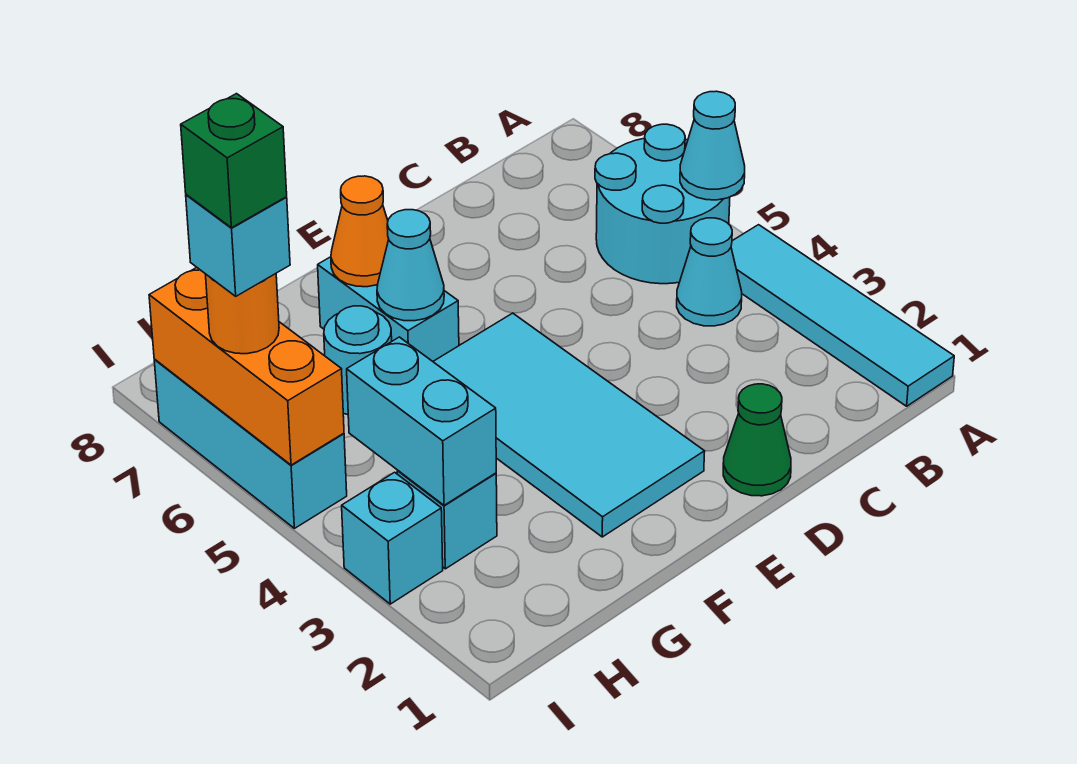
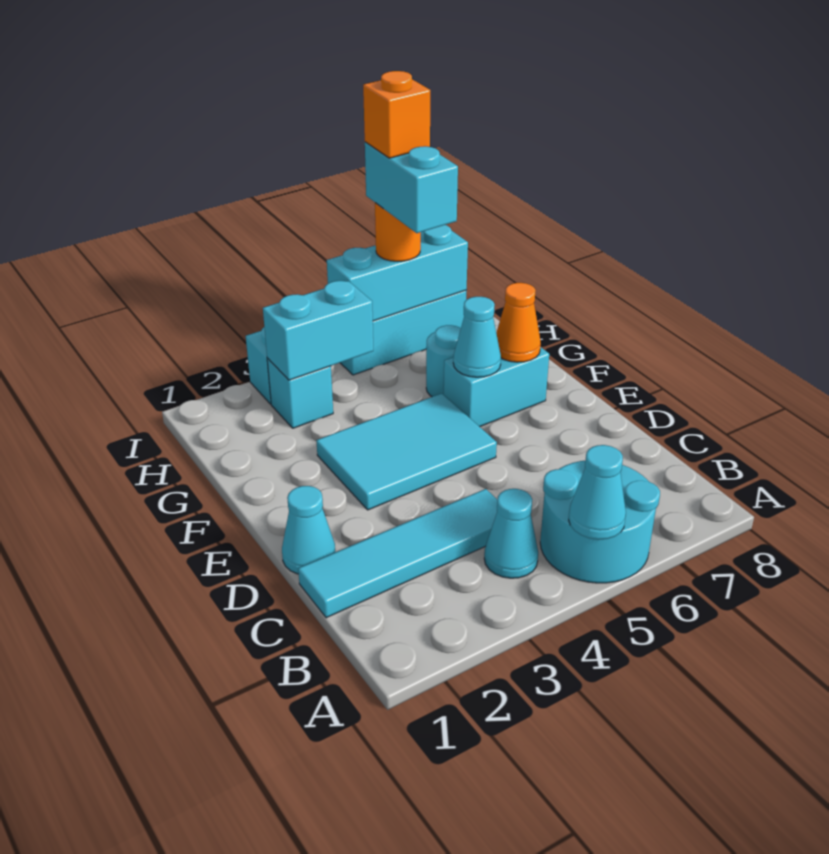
cyan tile A1:A4 level 1 -> cyan tile C1:C4 level 1
green cone D1 level 1 -> cyan cone D1 level 1
cyan tile E2:F5 level 1 -> cyan tile E3:F5 level 1
orange brick I5:I7 level 2 -> cyan brick I5:I7 level 2
cyan brick I6 level 4 -> cyan brick H6:I6 level 4
green brick I6 level 5 -> orange brick I6 level 5

